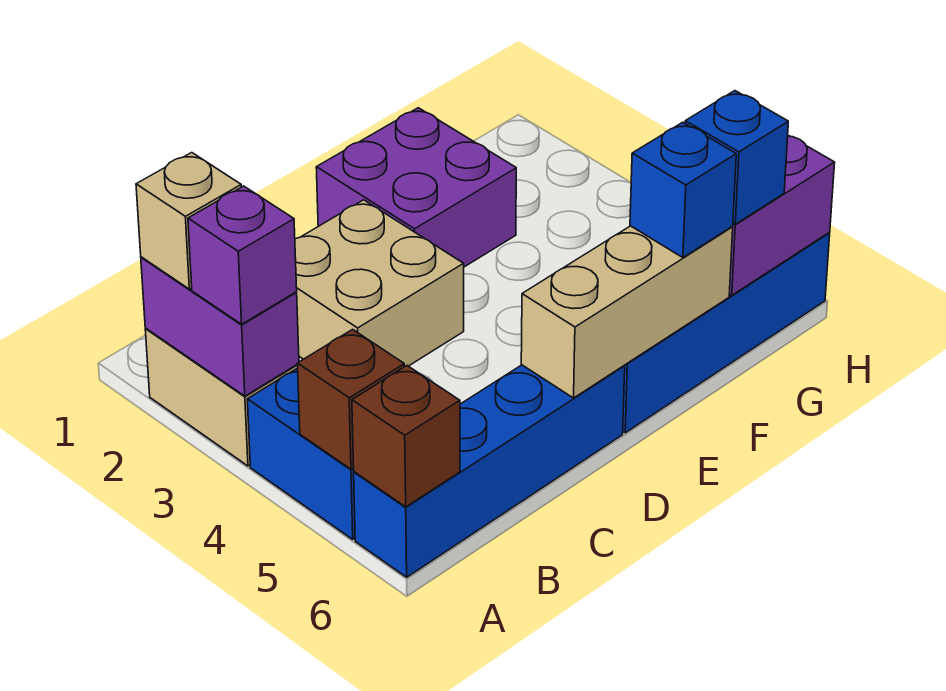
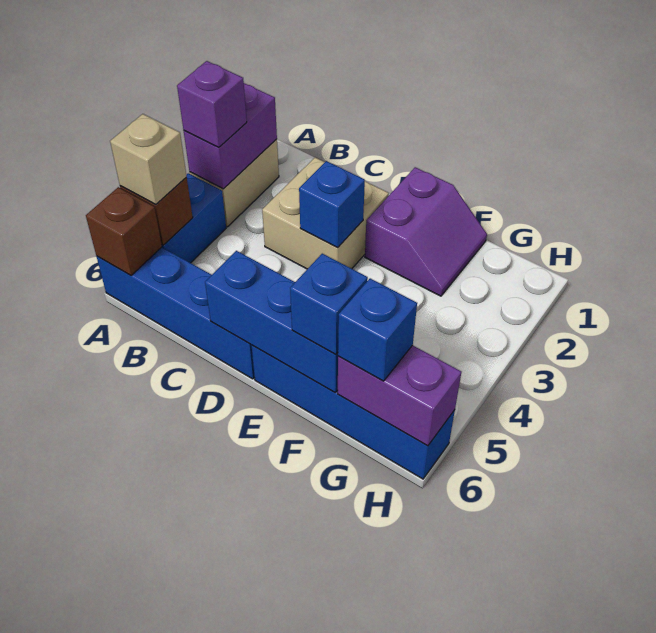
tan brick A2 level 3 -> tan brick A5 level 3
none -> blue brick D3 level 2
tan brick D6:F6 level 2 -> blue brick D6:F6 level 2
purple brick E1:F2 level 1 -> purple slope E1:F2 level 1 top E

